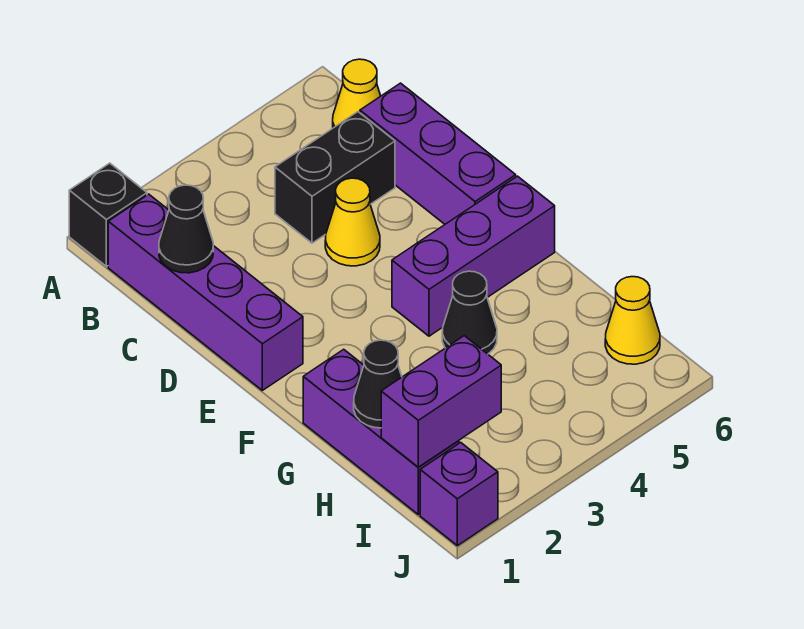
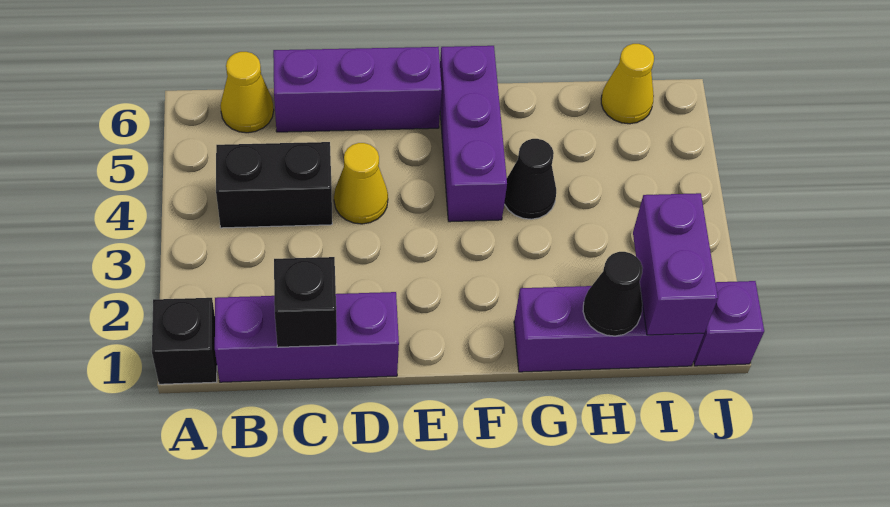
purple brick B1:E1 level 1 -> purple brick B1:D1 level 1
black cone C1 level 2 -> black brick C1 level 2
black brick C4:C5 level 1 -> black brick B4:C4 level 1

